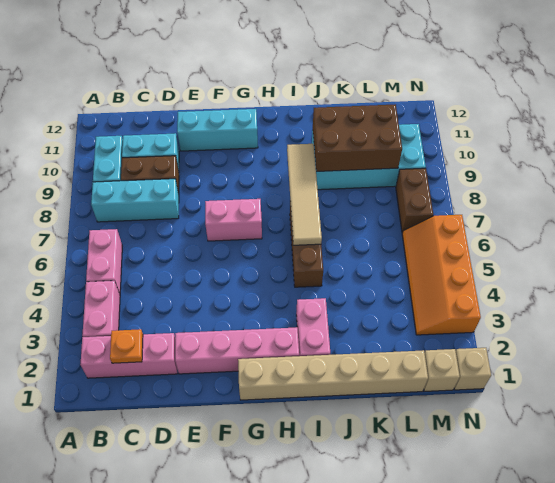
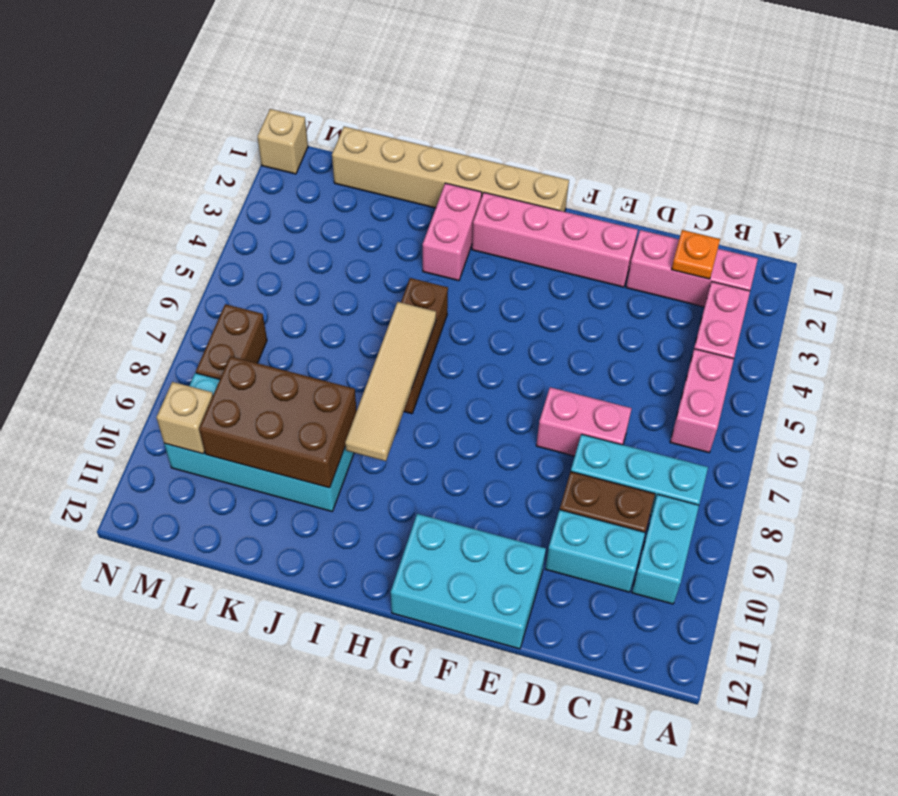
cyan brick E11:G11 level 1 -> cyan brick E11:G12 level 1
pink brick F7:G7 level 1 -> pink brick D7:E7 level 1
tan brick M1 level 1 -> tan brick M10 level 2
orange slope M3:N6 level 1 top N -> none

